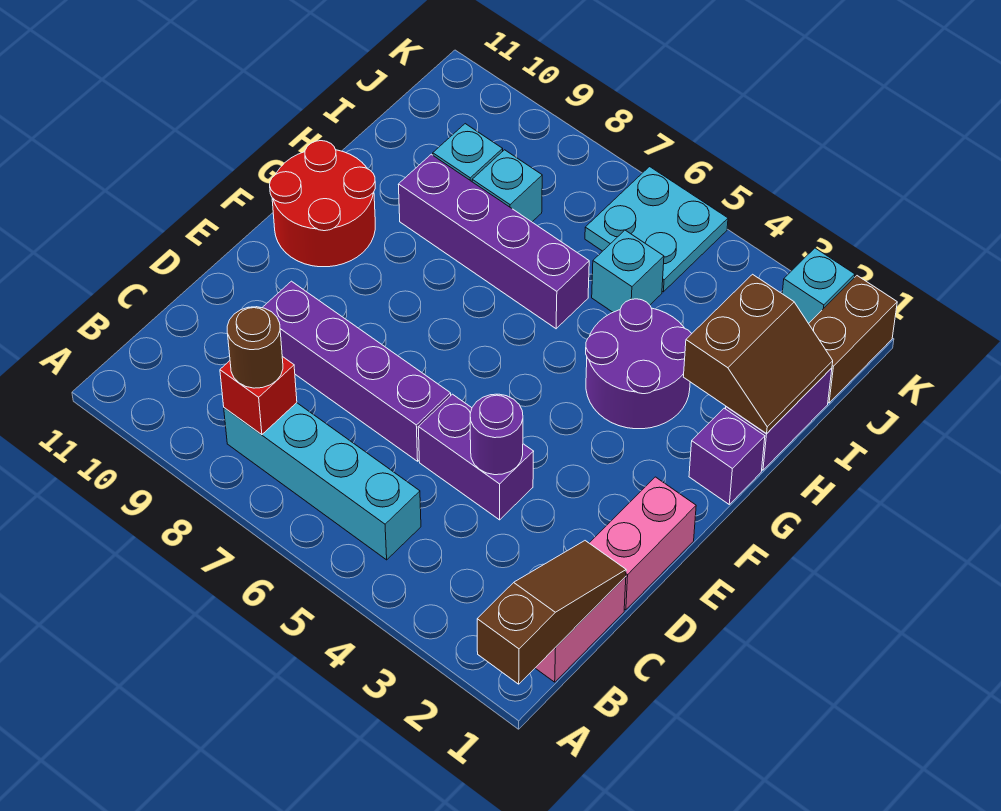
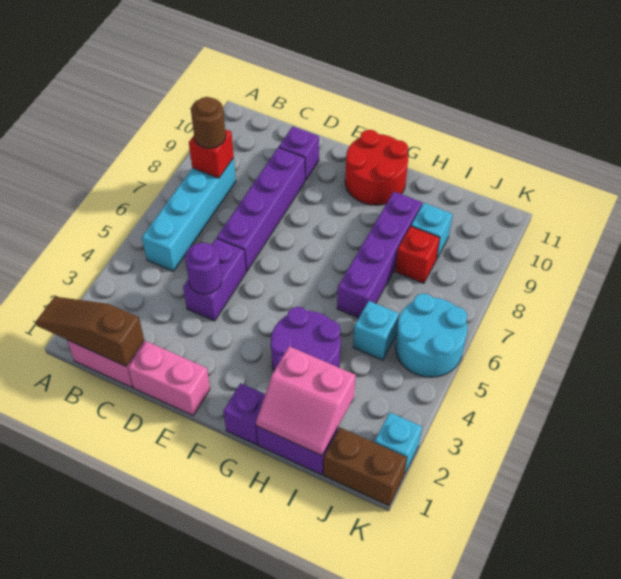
brown slope A1:C1 level 2 top A -> brown slope A1:C1 level 2 top C
none -> purple brick D10 level 1
brown slope H1:I2 level 2 top 2 -> pink slope H1:I2 level 2 top 2
cyan brick I8 level 1 -> red brick I8 level 1
cyan plate J5:K6 level 1 -> cyan round brick J5:K6 level 1

